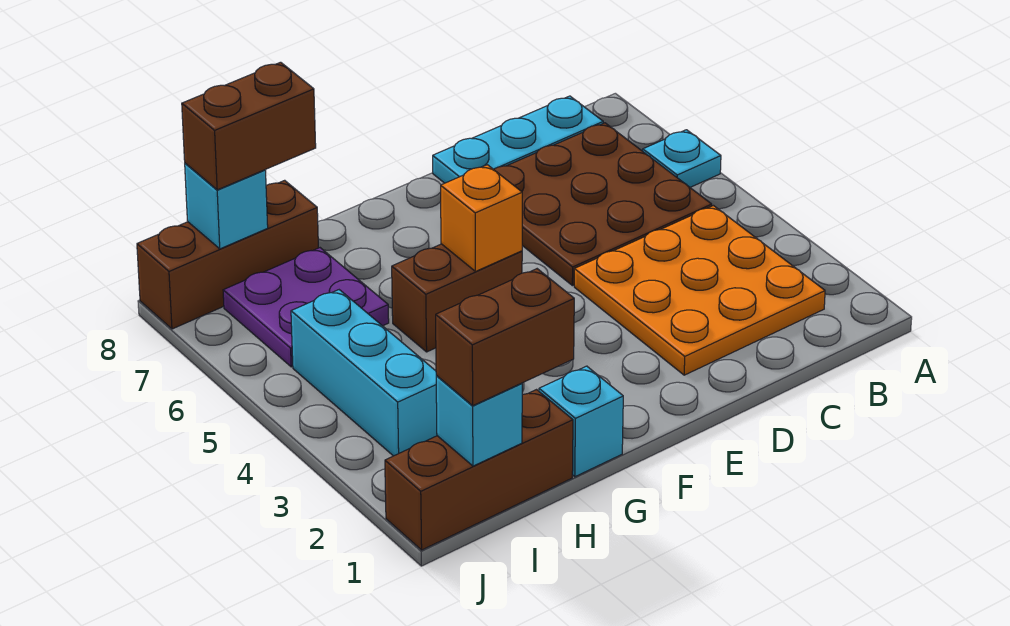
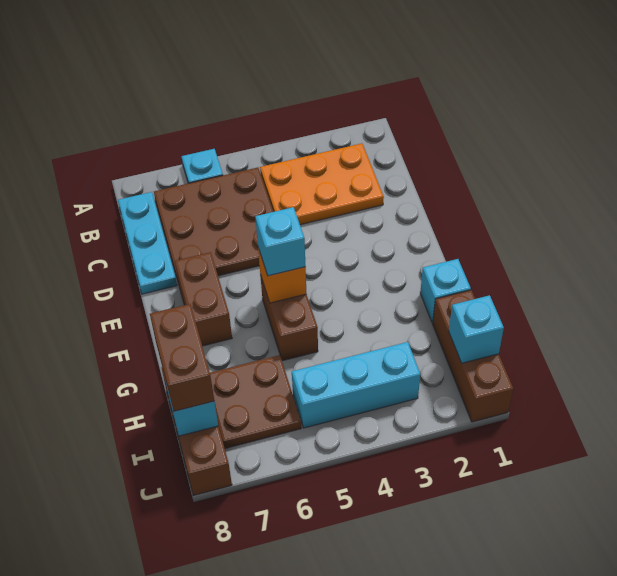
orange plate B2:D4 level 1 -> orange plate B2:C4 level 1
none -> cyan brick F5 level 3
brown brick H1:I1 level 3 -> brown brick E7:F7 level 1
purple plate H6:I7 level 1 -> brown plate H6:I7 level 1

